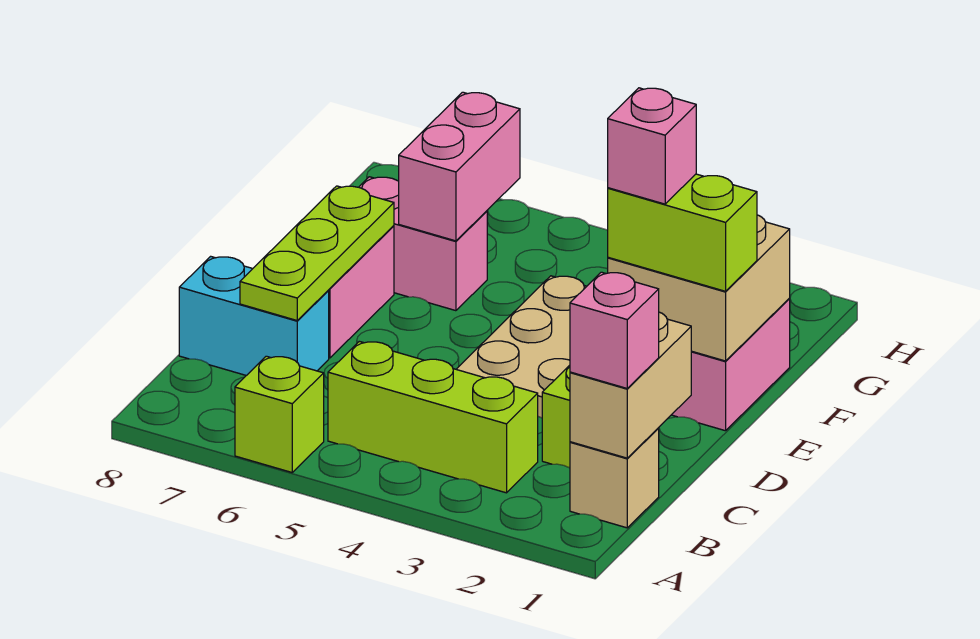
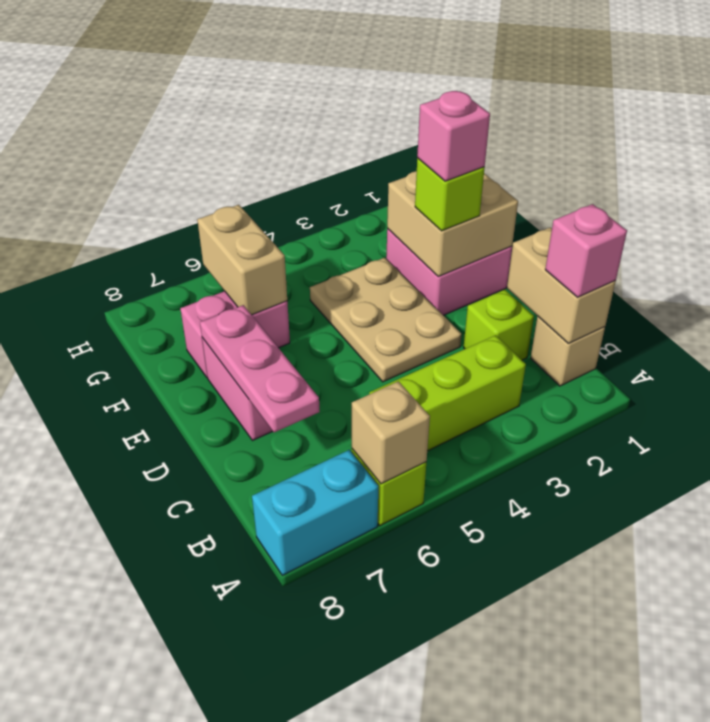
none -> tan brick A6 level 2
cyan brick C7:C8 level 1 -> cyan brick A7:A8 level 1
lime plate C7:E7 level 2 -> pink plate C7:E7 level 2
lime brick E1:E2 level 3 -> lime brick E2 level 3
pink brick F6:G6 level 2 -> tan brick F6:G6 level 2

